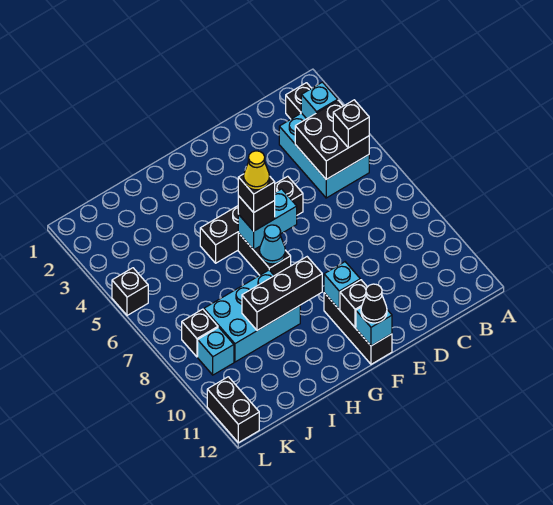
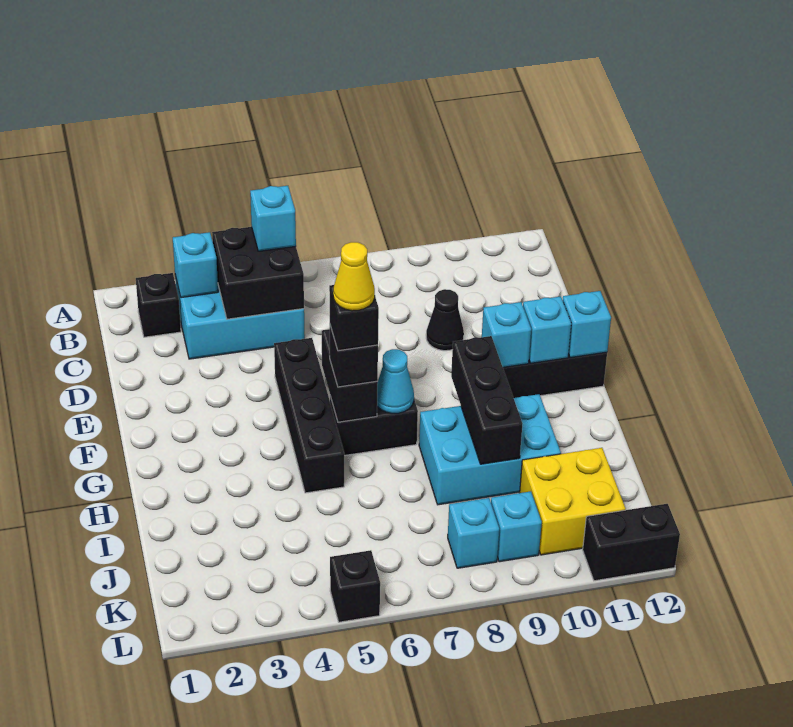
black brick B5 level 3 -> cyan brick B5 level 3
cyan brick F6:G6 level 2 -> black brick F6:G6 level 2
black brick F11 level 2 -> cyan brick F11 level 2
black cone F12 level 3 -> black cone D9 level 1
cyan brick H8:J9 level 1 -> cyan brick H8:I10 level 1
none -> yellow brick J10:K11 level 1
black brick K8 level 1 -> cyan brick K8 level 1

